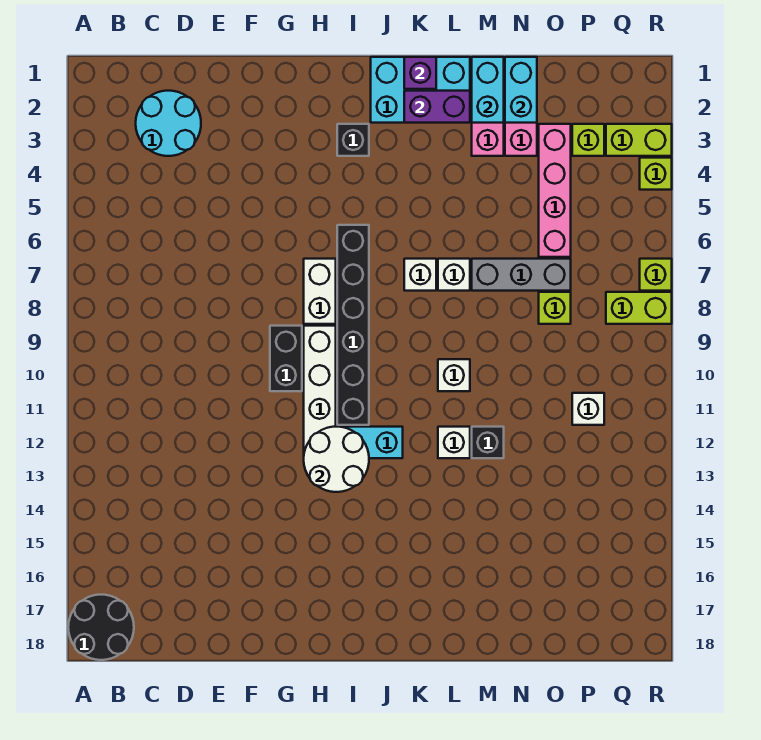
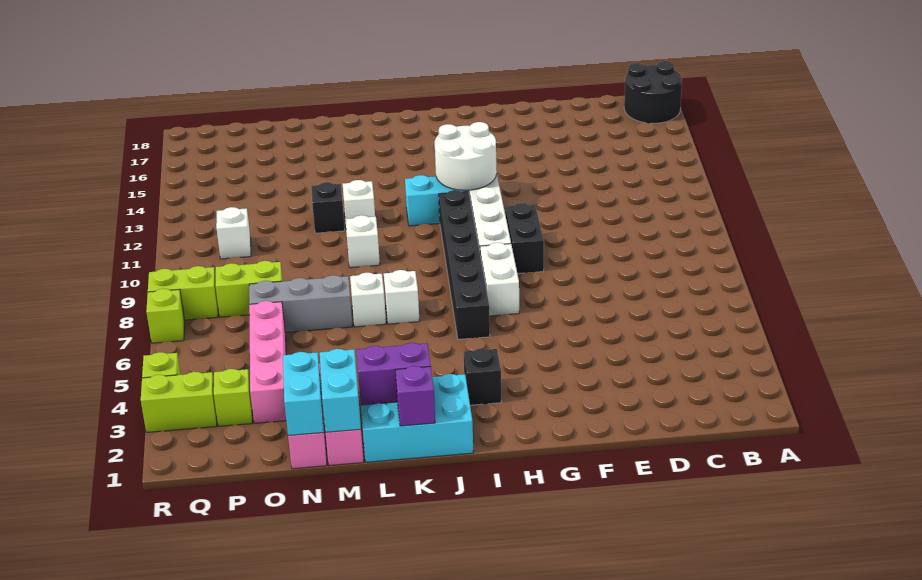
cyan round brick C2:D3 level 1 -> none
lime brick O8 level 1 -> lime brick O8:P8 level 1

